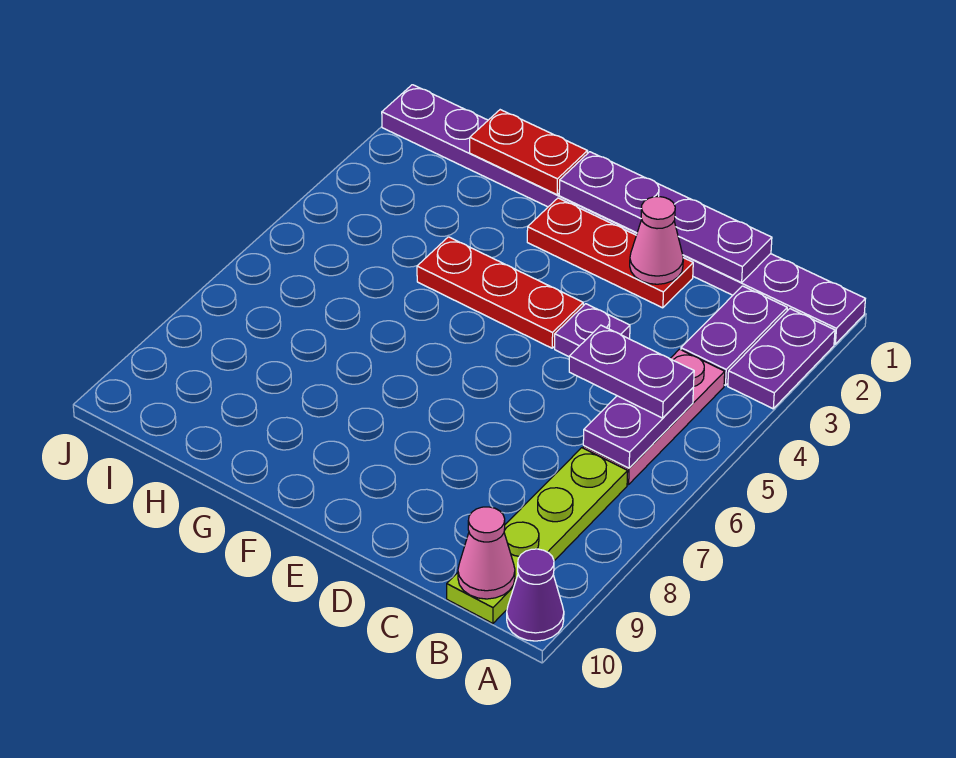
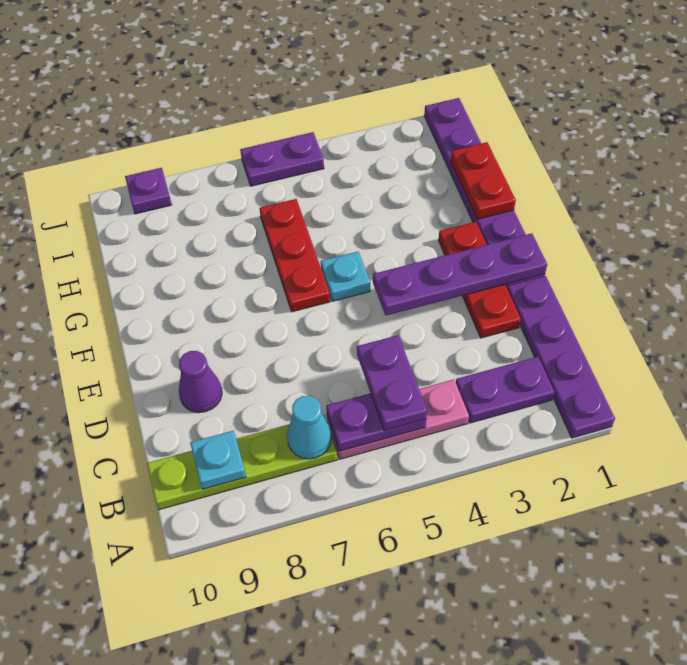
purple plate A2:A3 level 1 -> purple plate J5:J6 level 1
purple cone A10 level 1 -> purple cone D9 level 1
none -> cyan cone B7 level 2
none -> cyan plate B9 level 2
pink cone B10 level 2 -> none
purple plate C1:F1 level 2 -> purple plate E1:E4 level 2
pink cone D2 level 2 -> none
purple plate D4 level 1 -> purple plate J9 level 1
red plate E4:G4 level 1 -> red plate F6:H6 level 1
none -> cyan plate F5 level 1

